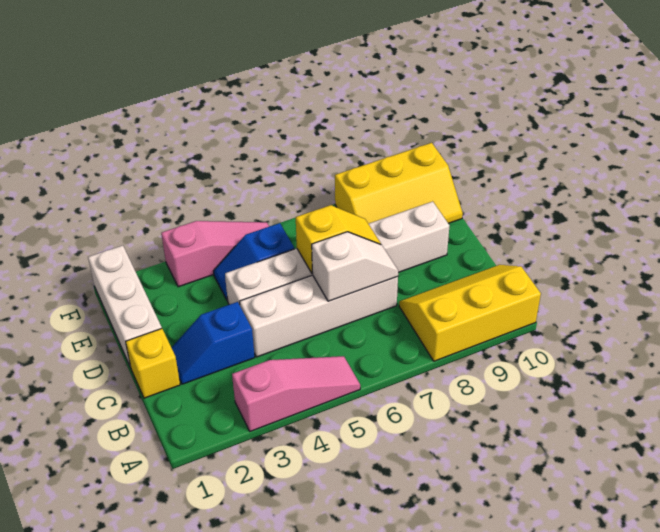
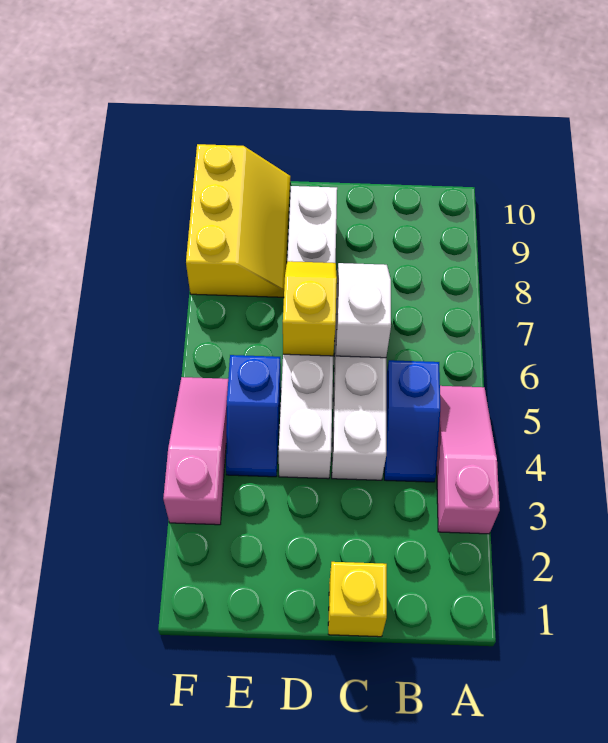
yellow slope A8:B10 level 1 top A -> none
blue slope C2:C3 level 1 top 3 -> blue slope B4:B5 level 1 top 5
white brick D1:F1 level 1 -> none

